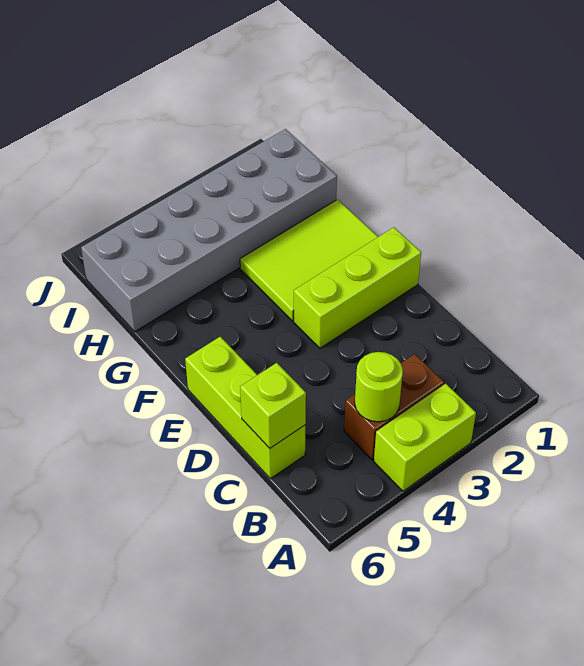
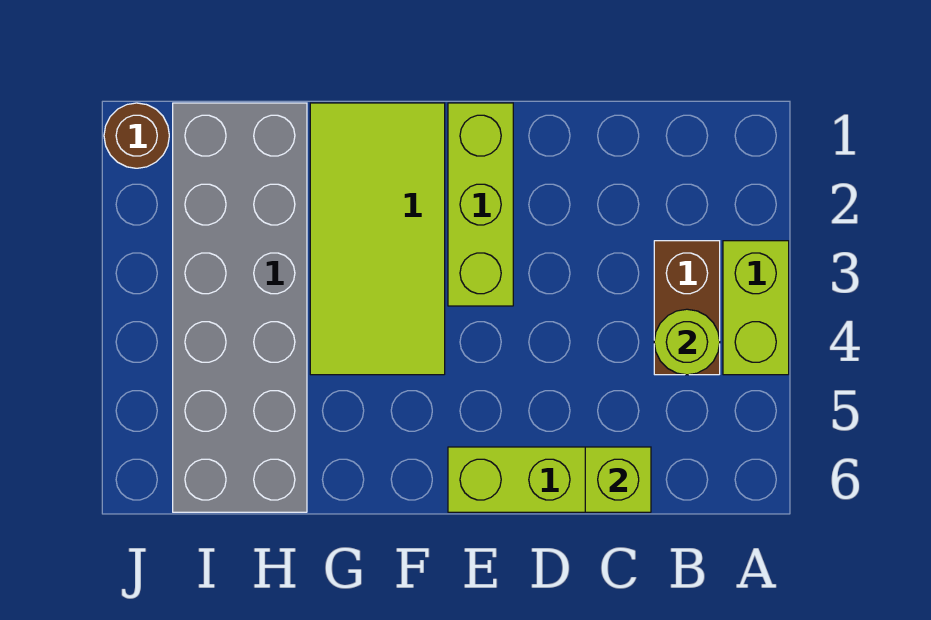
lime tile F1:G3 level 1 -> lime tile F1:G4 level 1
none -> brown round brick J1 level 1

